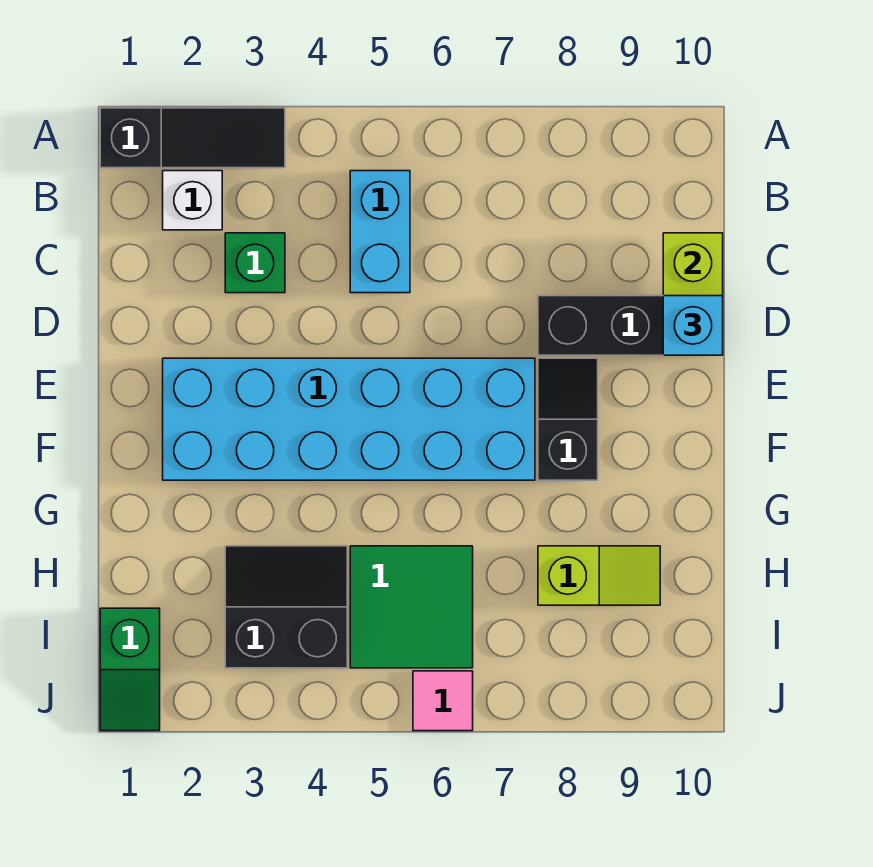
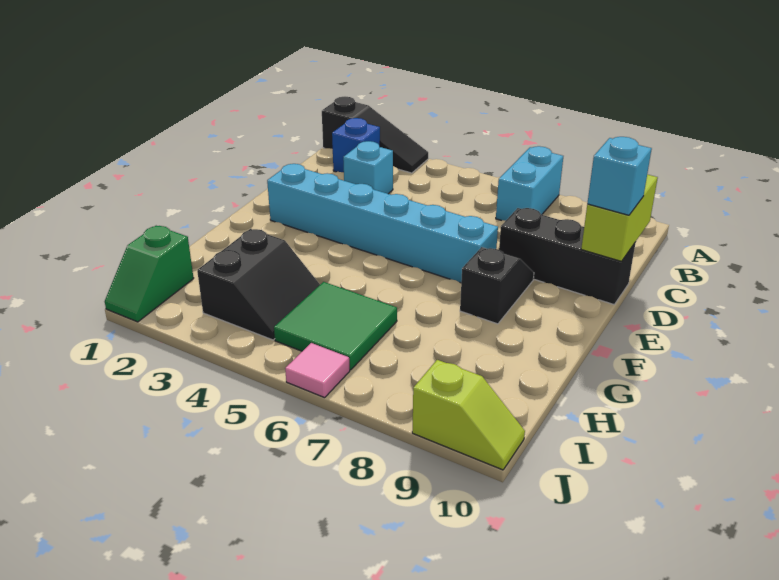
white brick B2 level 1 -> blue brick B2 level 1
cyan brick B5:C5 level 1 -> cyan brick A7:B7 level 1
green brick C3 level 1 -> cyan brick C3 level 1
cyan brick E2:F7 level 1 -> cyan brick E2:E7 level 1
black slope H3:I4 level 1 top I -> black slope H3:I4 level 1 top 3
lime slope H8:H9 level 1 top 8 -> lime slope J9:J10 level 1 top 9

